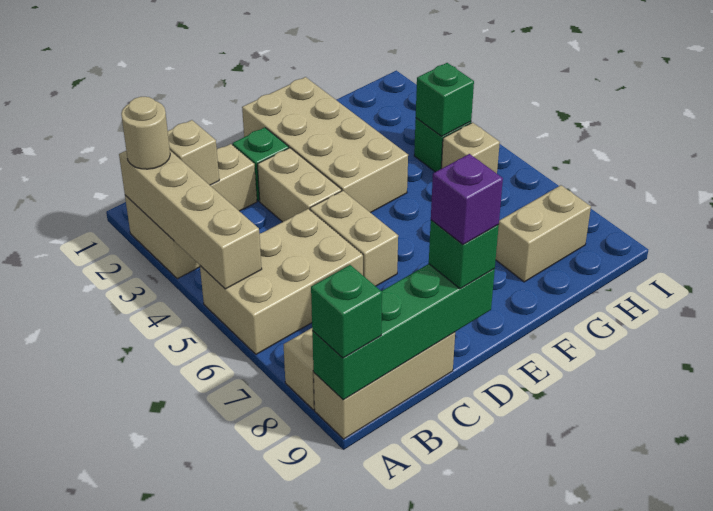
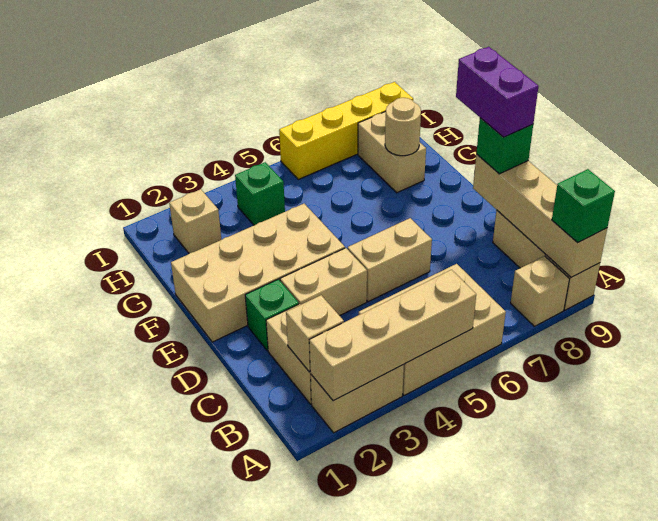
tan round brick A2 level 3 -> tan round brick G8 level 2
tan brick A5:C6 level 1 -> tan brick A4:B6 level 1
green brick A9:D9 level 2 -> tan brick A9:D9 level 2
purple brick D9 level 4 -> purple brick D9:E9 level 4
green brick H4 level 2 -> none
tan brick H5 level 1 -> tan brick H2 level 1
none -> yellow brick I6:I9 level 1

